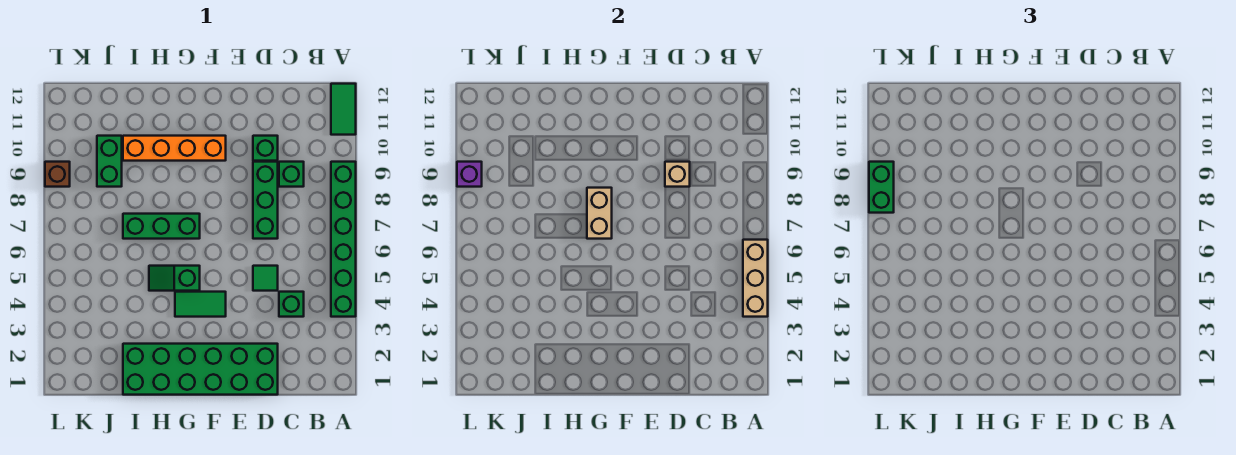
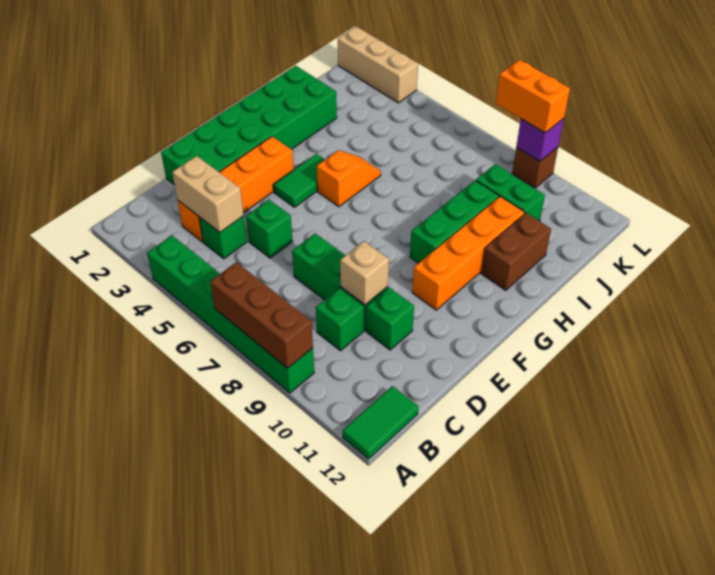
tan brick A4:A6 level 2 -> tan brick L1:L3 level 1
none -> brown brick A7:A9 level 2
green tile A11:A12 level 1 -> green tile A12:B12 level 1
none -> orange brick C3:F3 level 1
green tile D5 level 1 -> green brick D5 level 1
green slope G5:H5 level 1 top G -> orange slope G5:H5 level 1 top G
green brick G7:I7 level 1 -> green brick G9:I9 level 1
tan brick G7:G8 level 2 -> tan brick C3:C4 level 2
none -> brown brick H11:I11 level 1
green brick L8:L9 level 3 -> orange brick L8:L9 level 3

